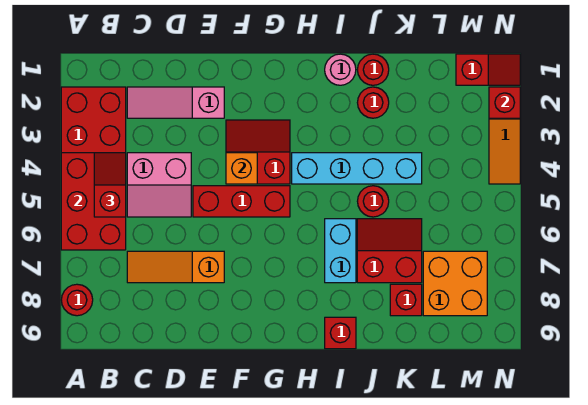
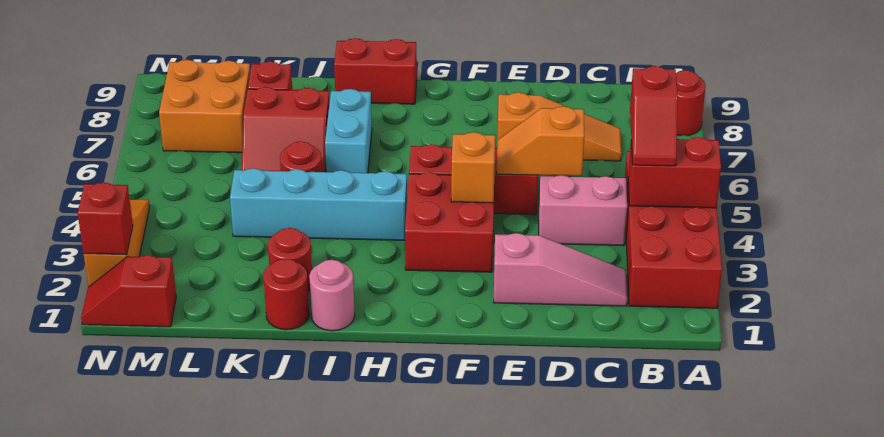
red brick A4:B6 level 2 -> red brick A4:B4 level 2
none -> orange slope D5:E5 level 2 top D
red slope F3:G4 level 1 top 4 -> red brick F3:G4 level 1
red brick I9 level 1 -> red brick H9:I9 level 1

